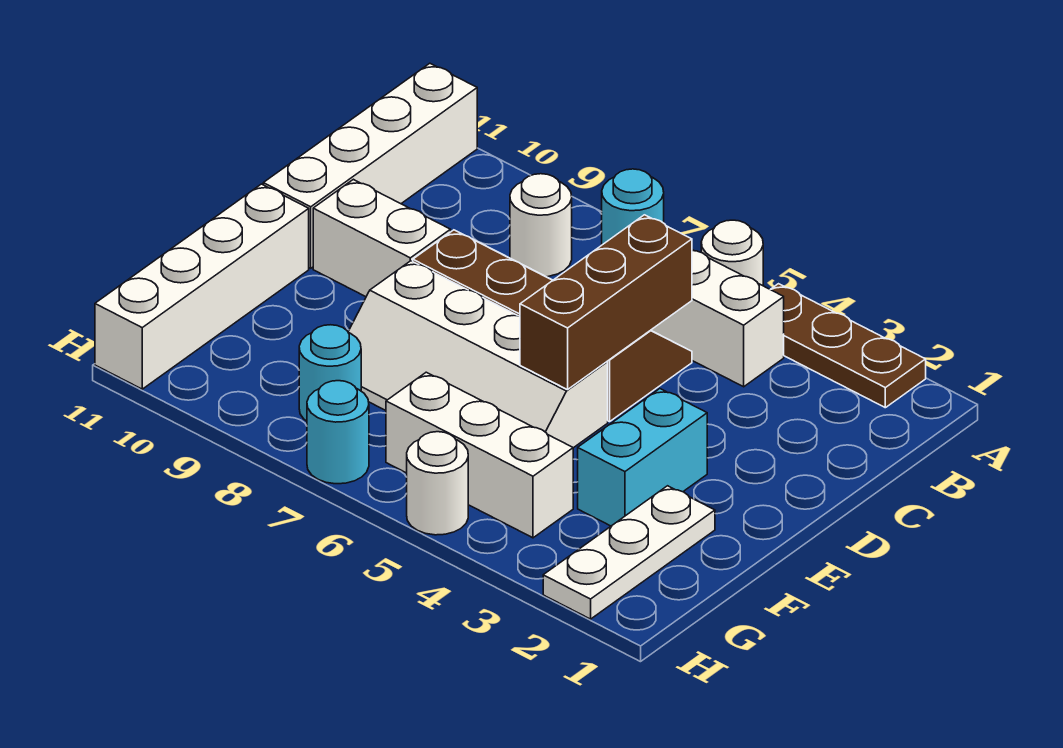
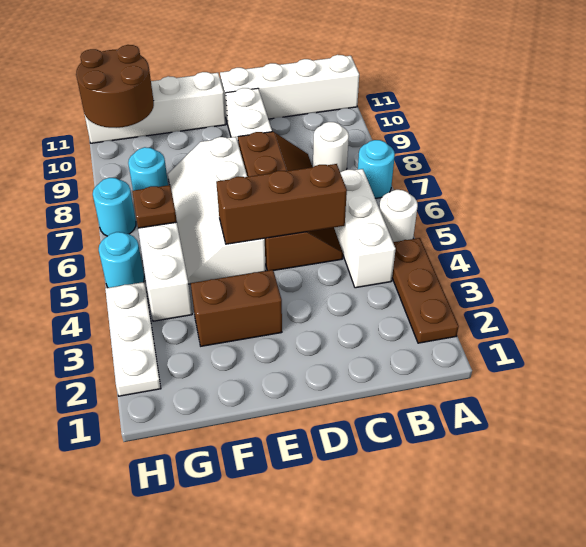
cyan brick E3:F3 level 1 -> brown brick E3:F3 level 1
white plate F2:H2 level 1 -> white plate H2:H4 level 1
none -> brown plate G6 level 2
none -> brown round brick G10:H11 level 2
white round brick H5 level 1 -> cyan round brick H5 level 1

